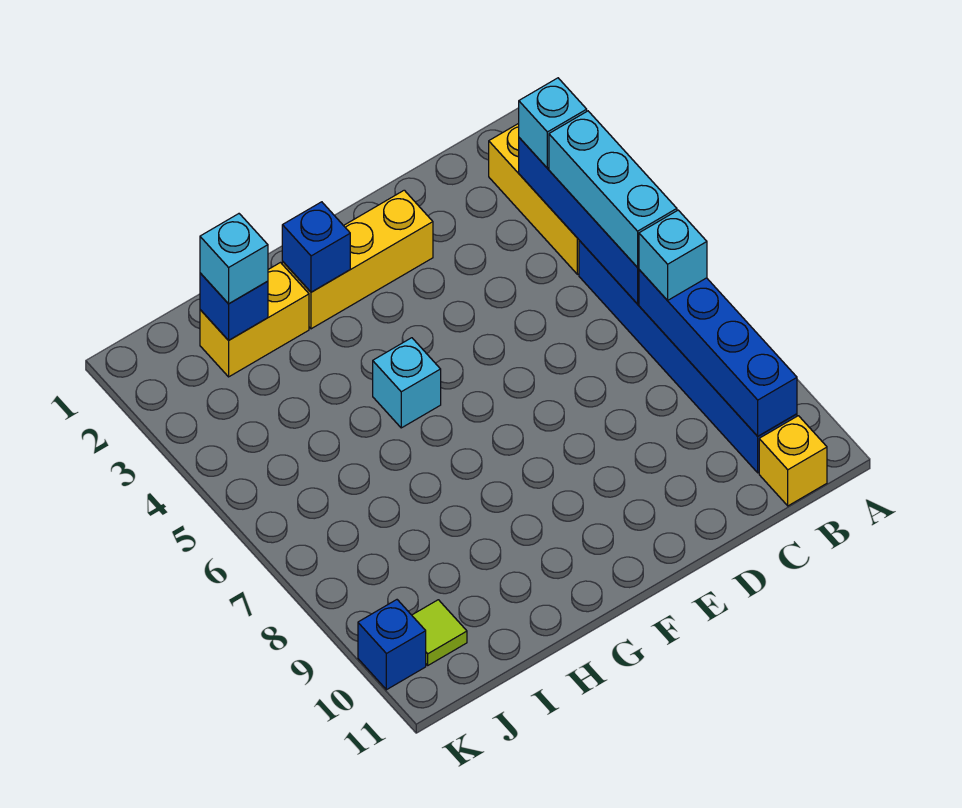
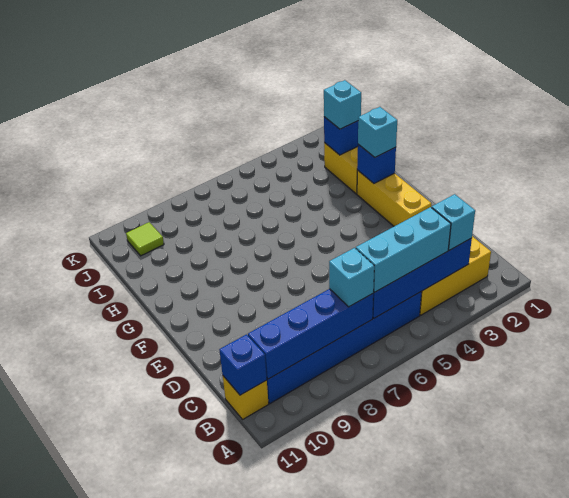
cyan brick G5 level 1 -> cyan brick G2 level 3
blue brick K10 level 1 -> blue brick B11 level 2

